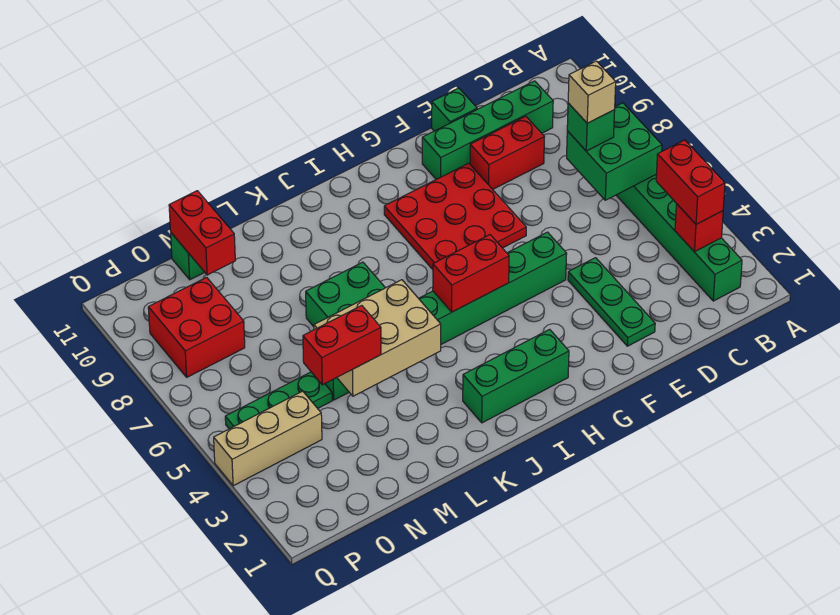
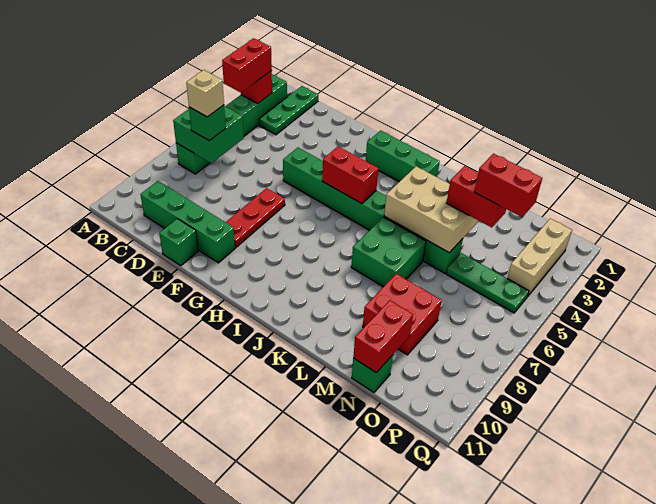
red brick D9:E9 level 1 -> red brick N4:O4 level 4
green plate E2:E4 level 1 -> green plate C1:C3 level 1
red plate F7:H9 level 1 -> red plate F7:F9 level 1
tan brick O4:Q4 level 1 -> tan brick P2:P4 level 1
red brick O8:P9 level 1 -> red brick M8:N9 level 1

